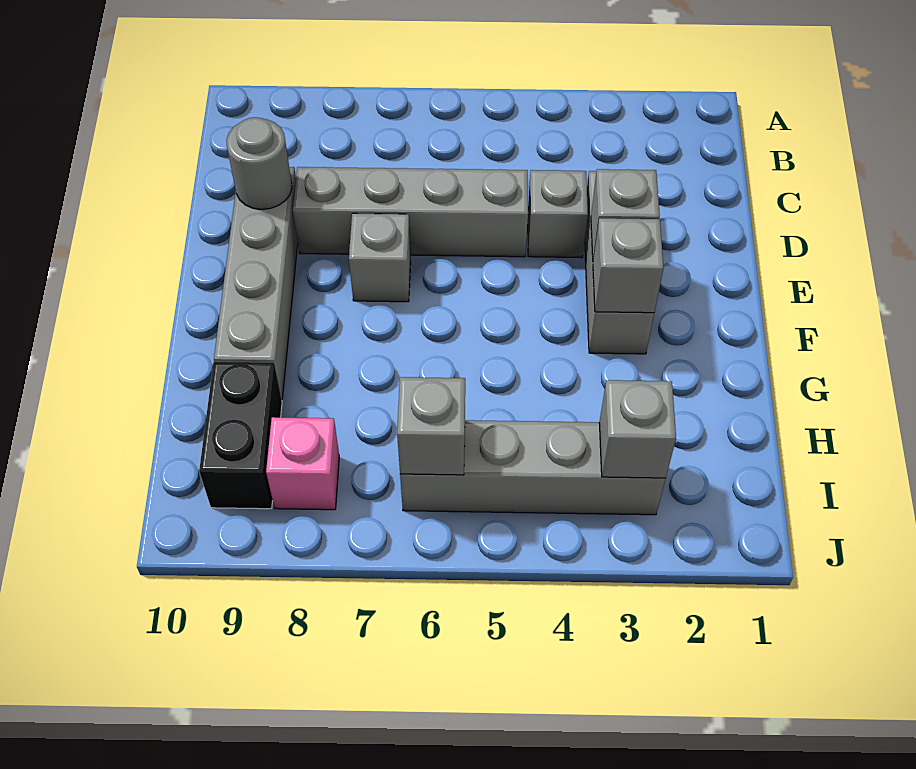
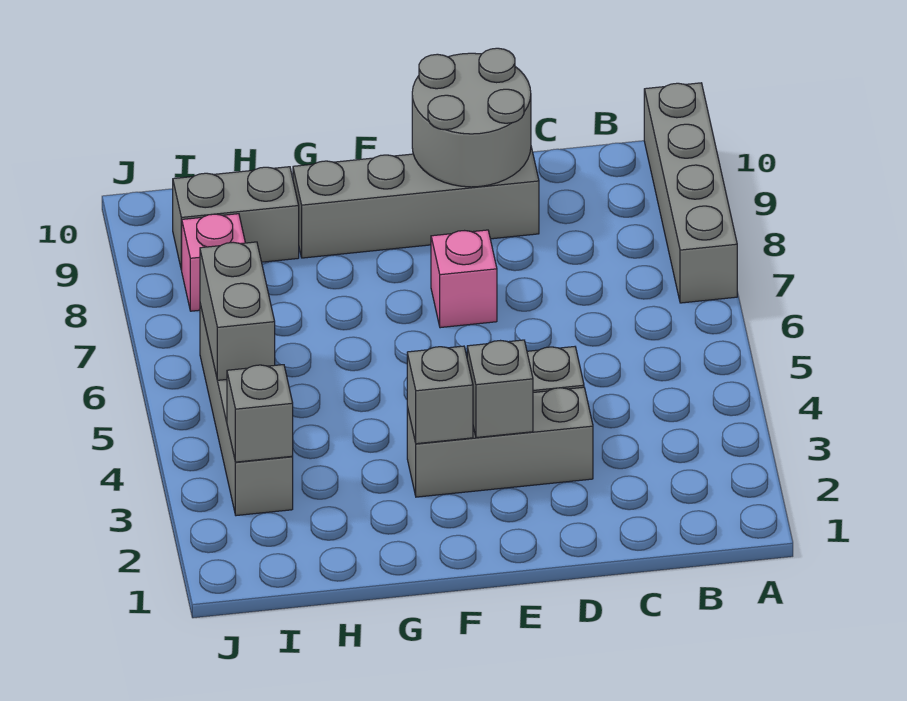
grey brick D5:D8 level 1 -> grey brick A7:A10 level 1
grey round brick D9 level 2 -> grey round brick D9:E10 level 2
grey brick E7 level 1 -> pink brick E7 level 1
black brick H9:I9 level 1 -> grey brick H9:I9 level 1
grey brick I6 level 2 -> grey brick I5:I6 level 2

